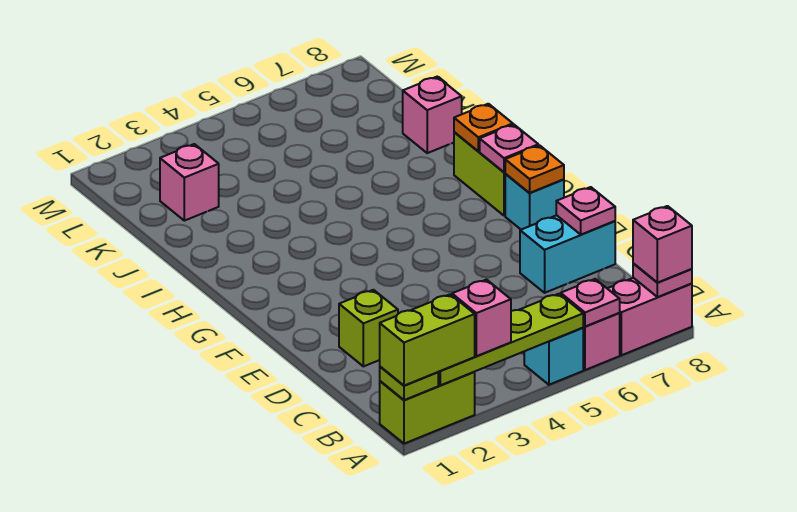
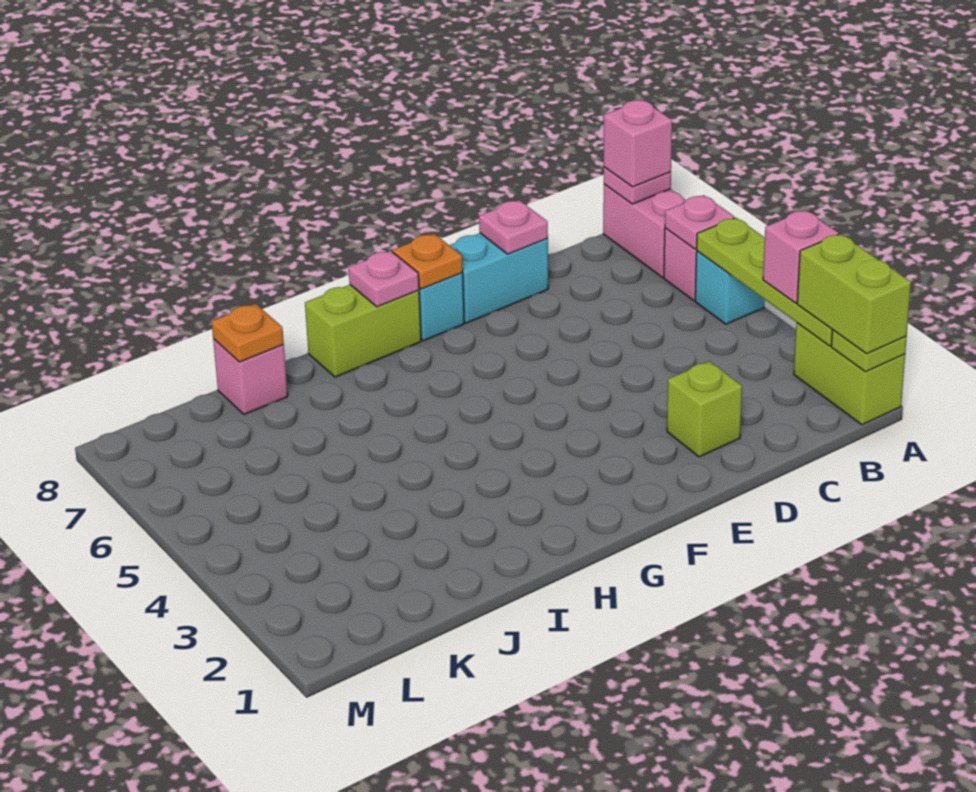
cyan brick D7:D8 level 1 -> cyan brick D8:E8 level 1
orange plate H8 level 2 -> orange plate J8 level 2
pink brick K2 level 1 -> none

